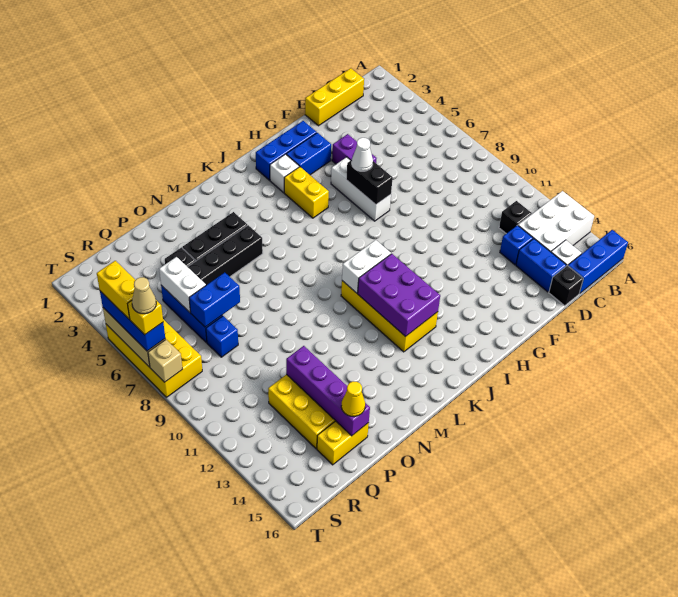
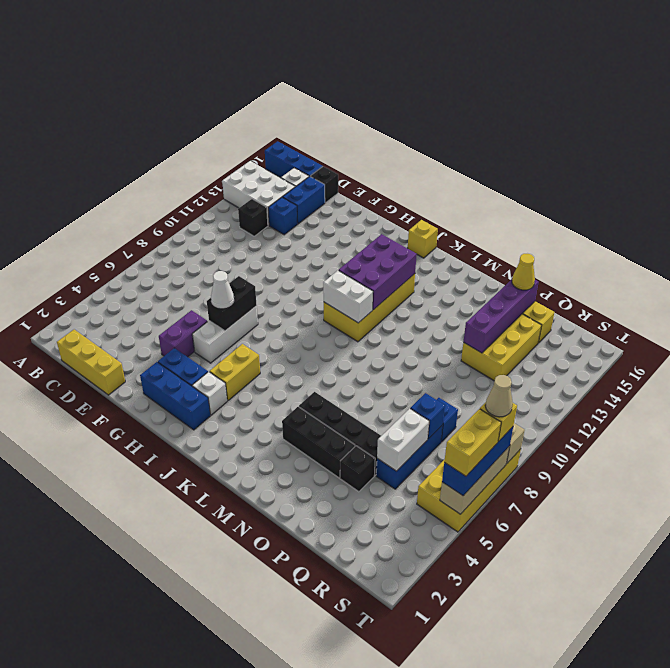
none -> yellow brick J16 level 1
blue brick P7:Q7 level 2 -> blue brick Q7 level 2

